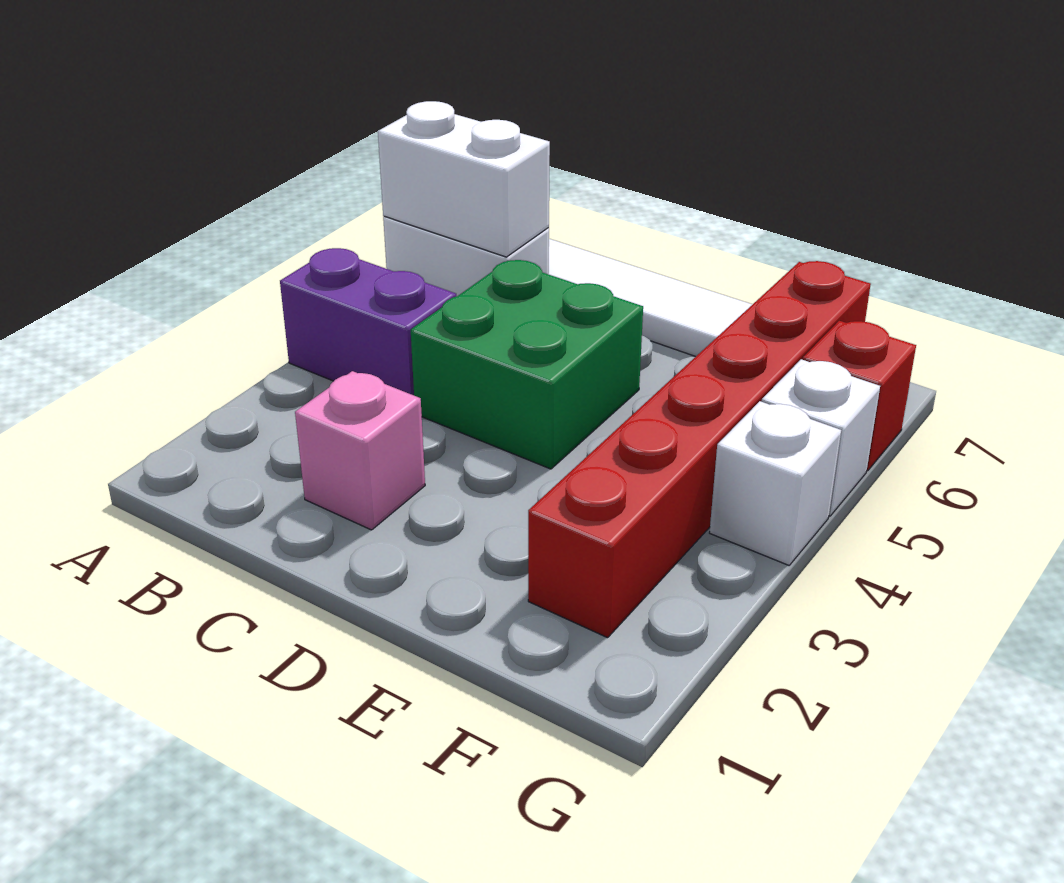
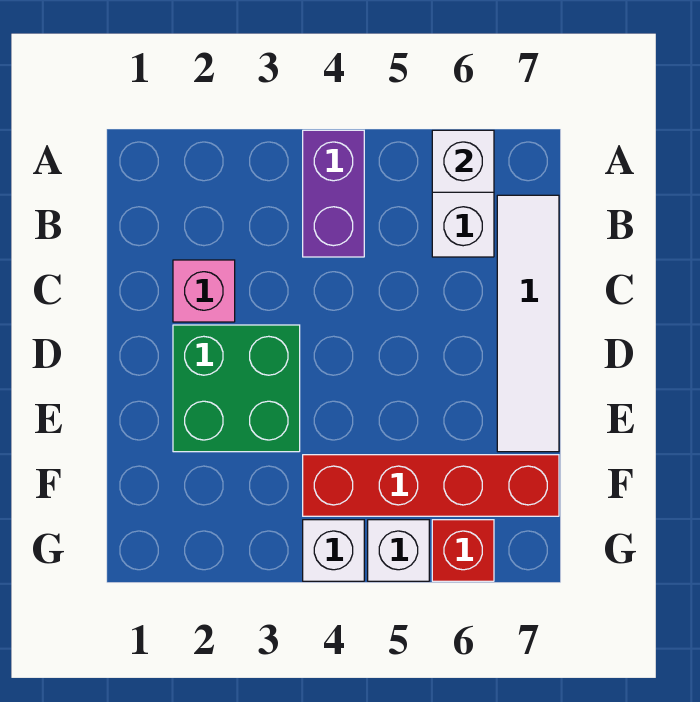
white brick A6:B6 level 2 -> white brick A6 level 2
green brick C4:D5 level 1 -> green brick D2:E3 level 1
red brick F2:F7 level 1 -> red brick F4:F7 level 1

